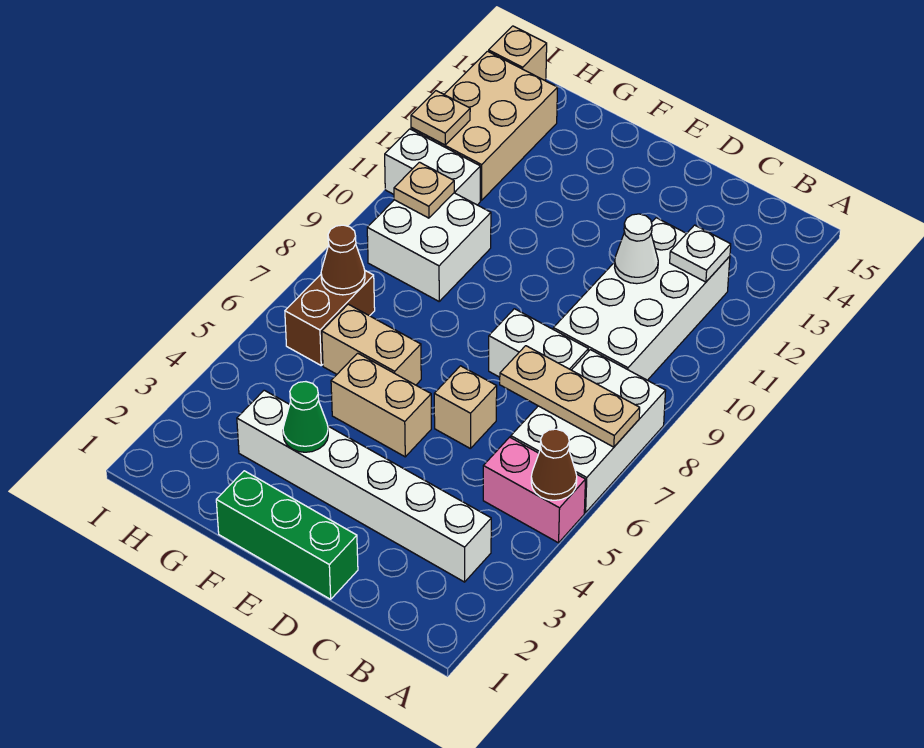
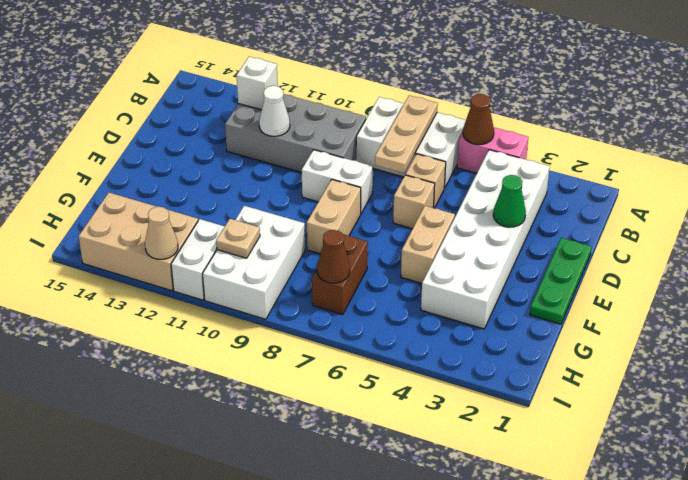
pink brick A5:B5 level 1 -> pink brick A4:A5 level 1
white brick B3:G3 level 1 -> white brick B3:G4 level 1
white brick B9:C12 level 1 -> grey brick B9:C12 level 1
white plate B12 level 2 -> white brick B12 level 2
white brick C8:D8 level 1 -> white brick D8:D9 level 1
green brick D1:F1 level 1 -> green plate D1:F1 level 1
green cone F3 level 2 -> green cone D3 level 2
tan brick F6:G6 level 1 -> tan brick E8:F8 level 1
white brick G9:H10 level 1 -> white brick G9:I10 level 1
brown brick H6:H7 level 1 -> brown brick G7:H7 level 1
tan plate I12 level 2 -> tan cone I12 level 2
tan brick I15 level 1 -> tan brick C6 level 1

